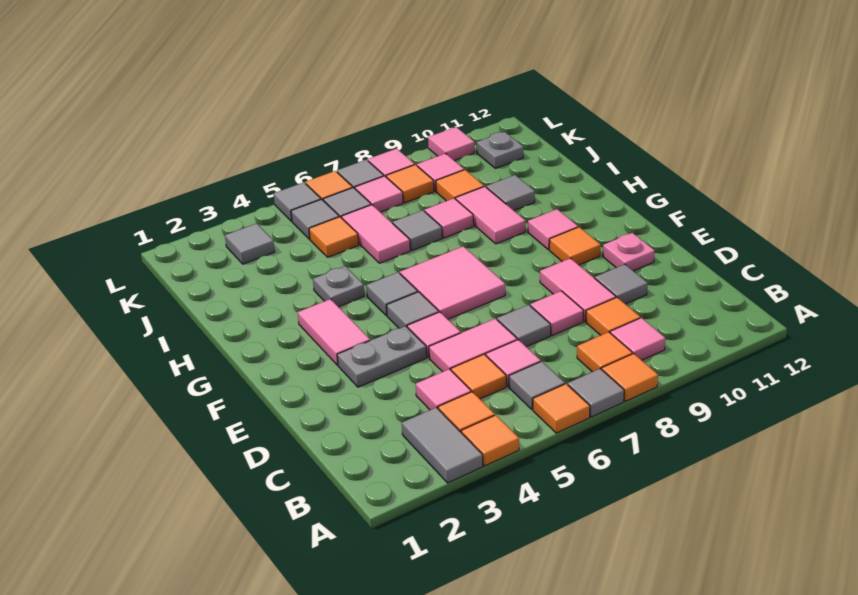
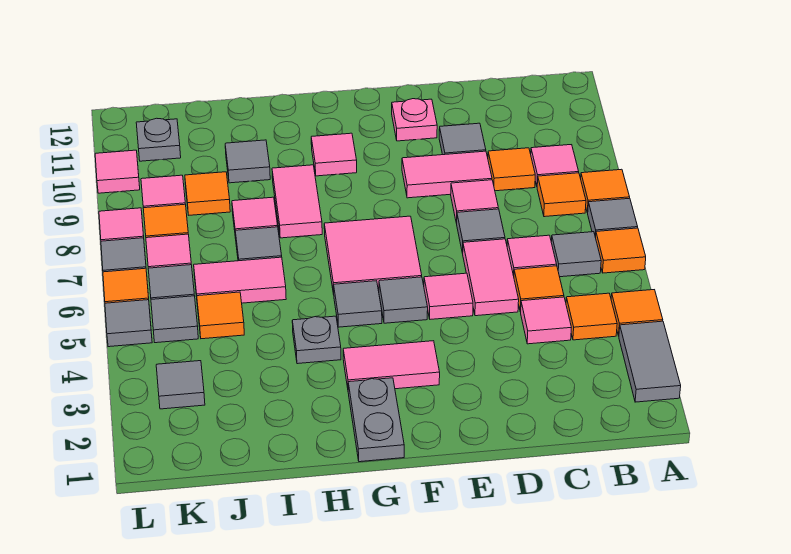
grey tile A3:B3 level 1 -> grey tile A2:A3 level 1
grey plate E3:E4 level 1 -> grey plate G1:G2 level 1
orange tile F10 level 1 -> none
pink tile H9:I9 level 1 -> pink tile H8:H9 level 1

